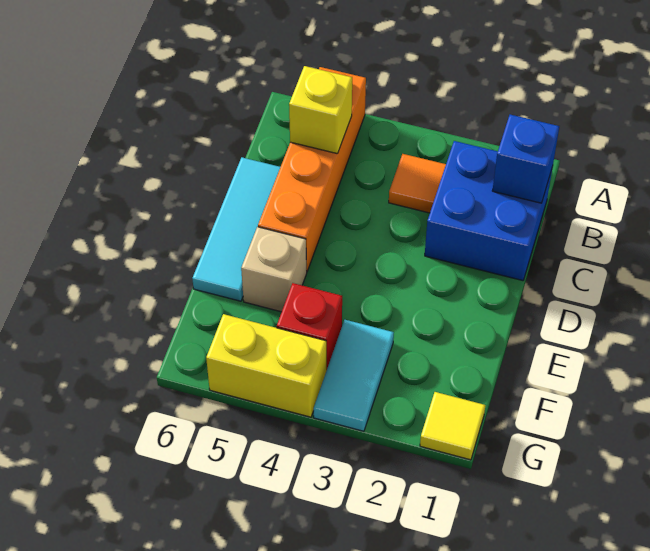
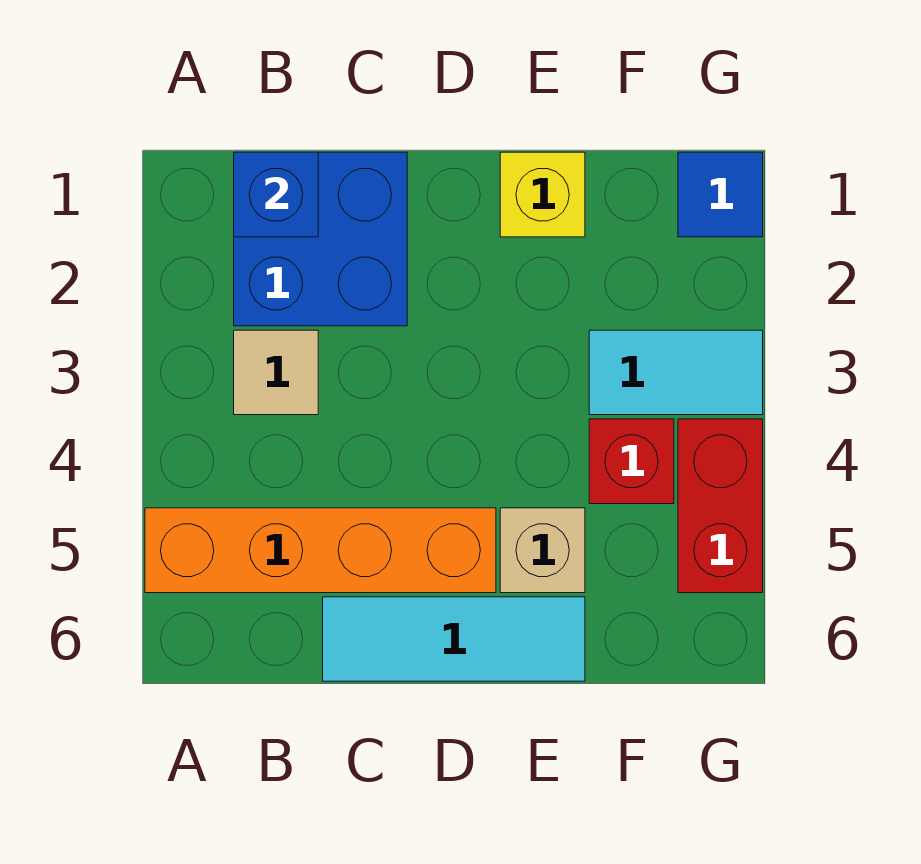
orange tile B3 level 1 -> tan tile B3 level 1
yellow brick B5 level 2 -> yellow brick E1 level 1
yellow tile G1 level 1 -> blue tile G1 level 1
yellow brick G4:G5 level 1 -> red brick G4:G5 level 1

